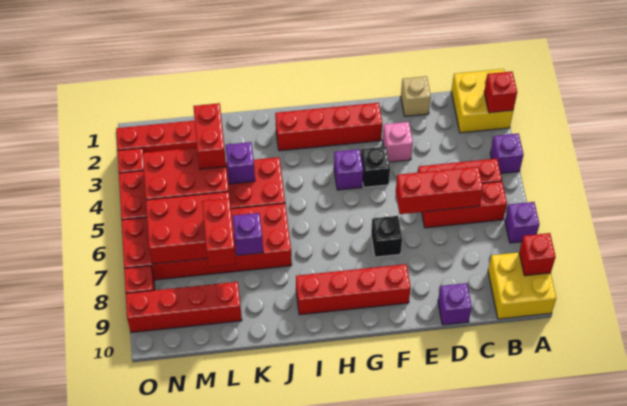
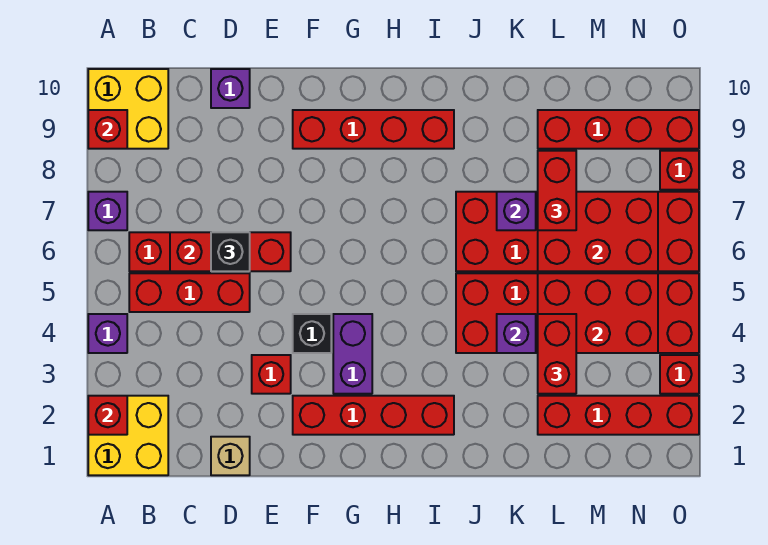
pink brick E3 level 1 -> red brick E3 level 1
black brick F7 level 1 -> black brick D6 level 3
purple brick G4 level 1 -> purple brick G3:G4 level 1

